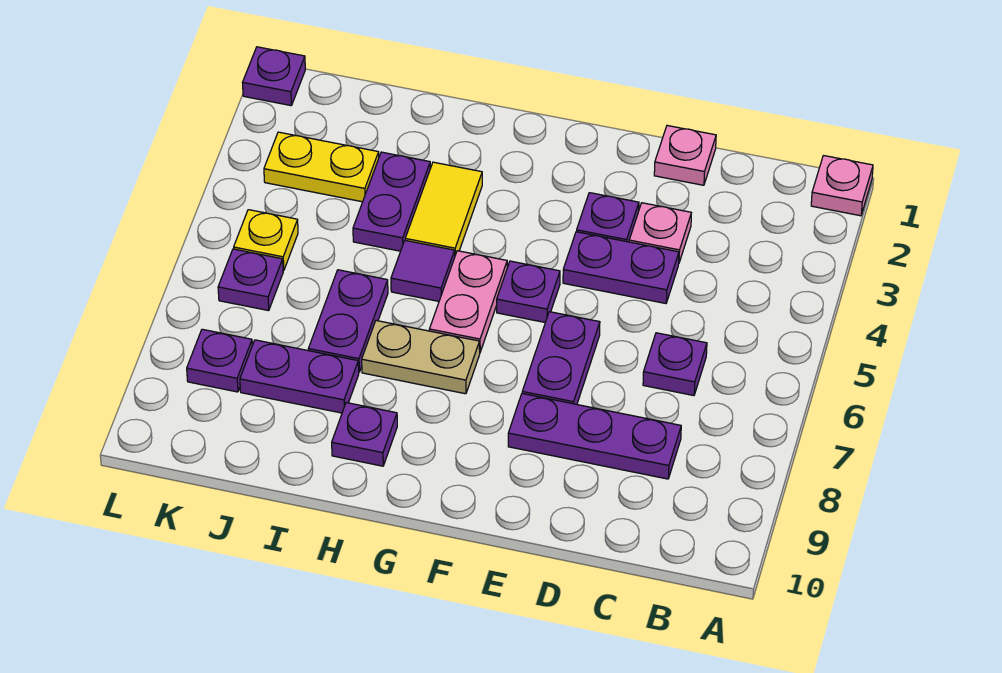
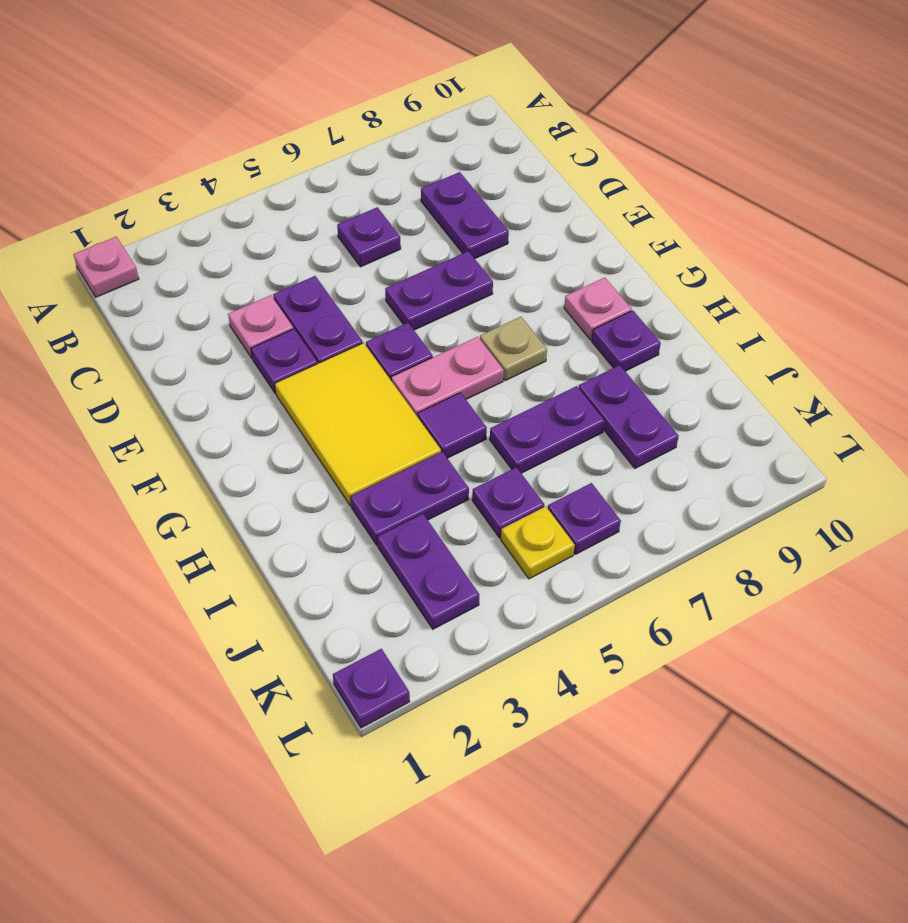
purple plate C8:E8 level 1 -> purple plate C8:D8 level 1
pink plate D1 level 1 -> pink plate G9 level 1
tan plate G7:H7 level 1 -> tan plate G7 level 1
yellow tile H3:H4 level 1 -> yellow tile F3:H4 level 1
yellow plate J3:K3 level 1 -> purple plate J3:K3 level 1
purple plate K8 level 1 -> purple plate J5 level 1

